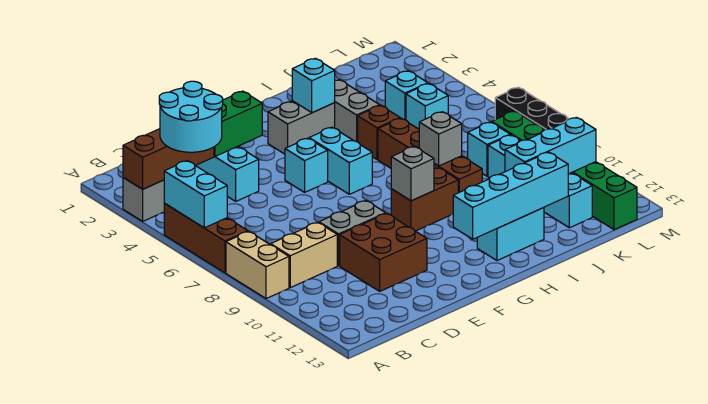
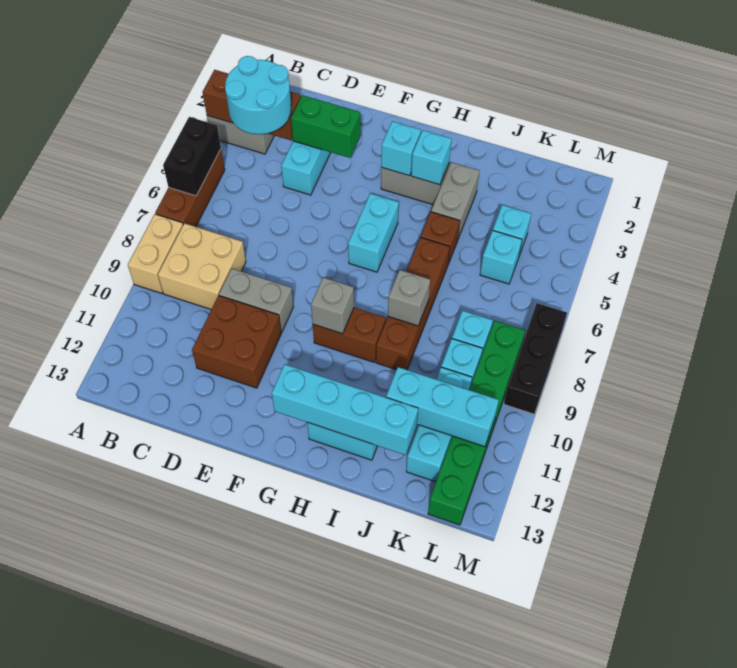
cyan brick A5:A6 level 2 -> black brick A5:A6 level 2
tan brick B9:C9 level 1 -> tan brick B8:C9 level 1
cyan brick F5 level 1 -> cyan brick G3 level 2

